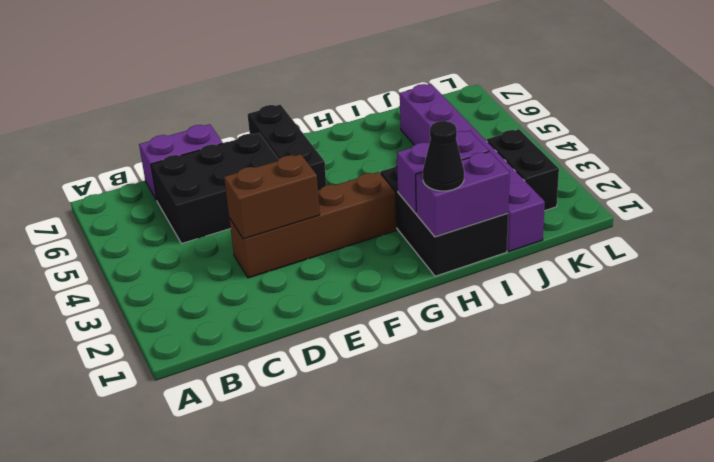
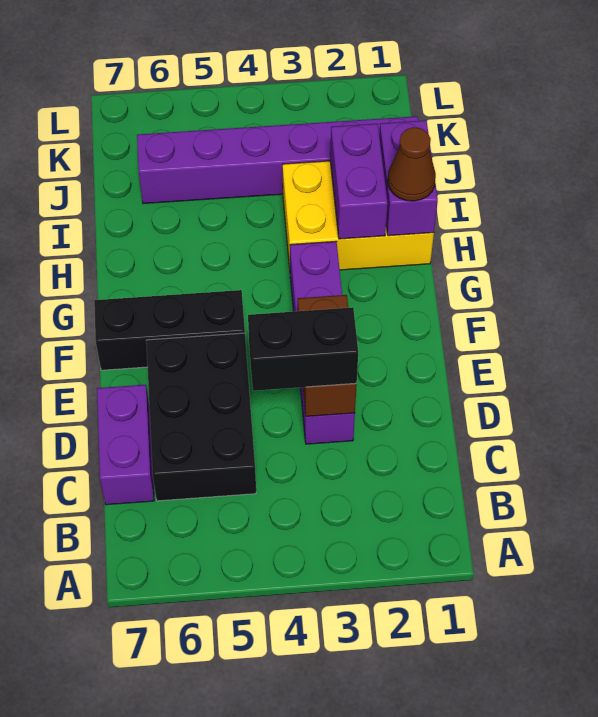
brown brick D3:G3 level 1 -> purple brick D3:G3 level 1
black brick H1:I3 level 1 -> yellow brick H1:I3 level 1
black cone H1 level 3 -> brown cone H1 level 3
black brick K2:K3 level 1 -> black brick D3:D4 level 3

